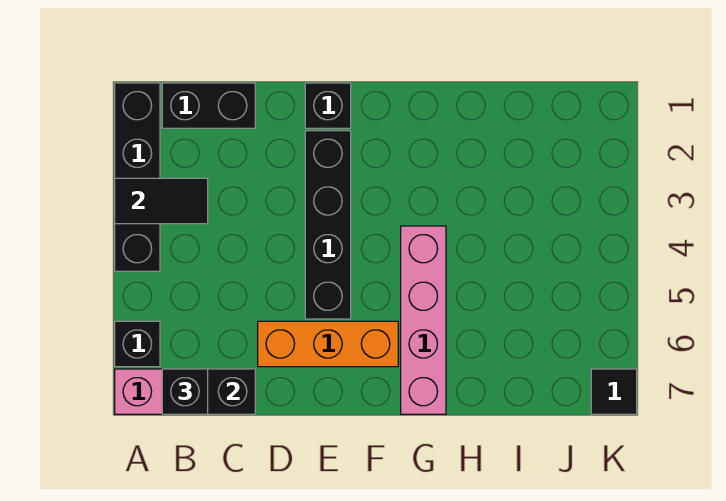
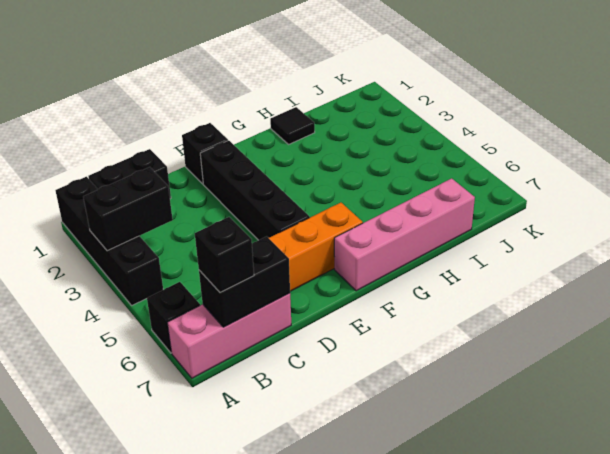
black tile A3:B3 level 2 -> black brick A3:B3 level 2
pink brick G4:G7 level 1 -> pink brick F7:I7 level 1
black tile K7 level 1 -> black tile H1 level 1

